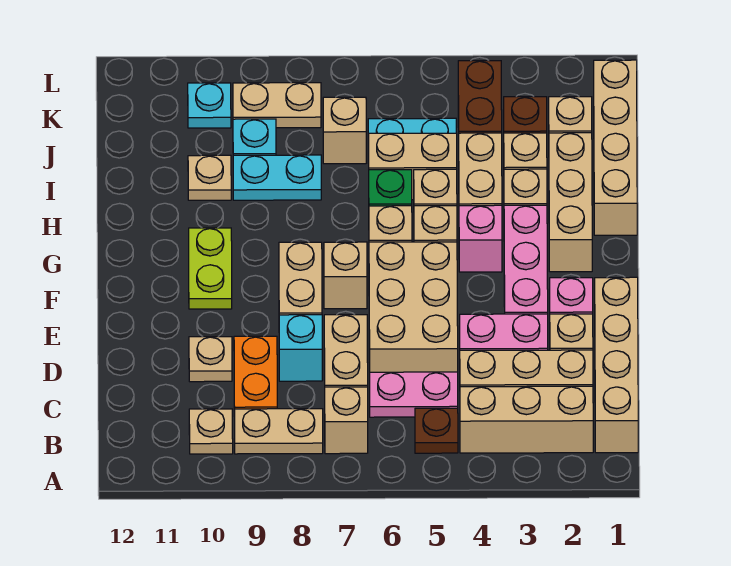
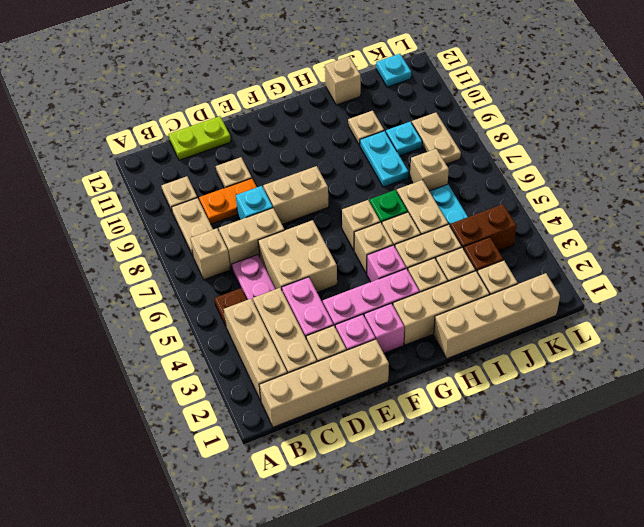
tan brick D5:F6 level 1 -> tan brick D5:E6 level 1
none -> pink brick F2 level 1
tan brick F7 level 1 -> tan brick I12 level 1
lime plate F10:G10 level 1 -> lime plate C12:D12 level 1
cyan plate K10 level 1 -> cyan plate K12 level 1

